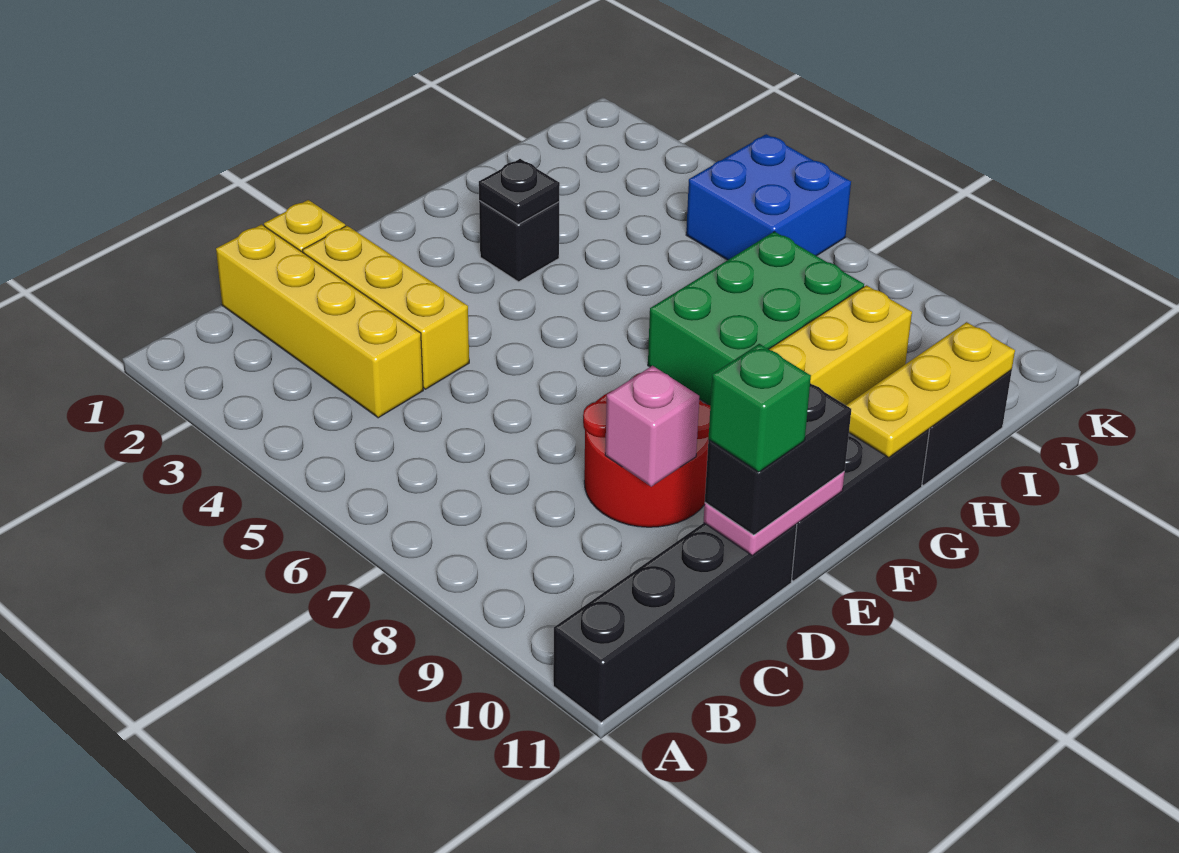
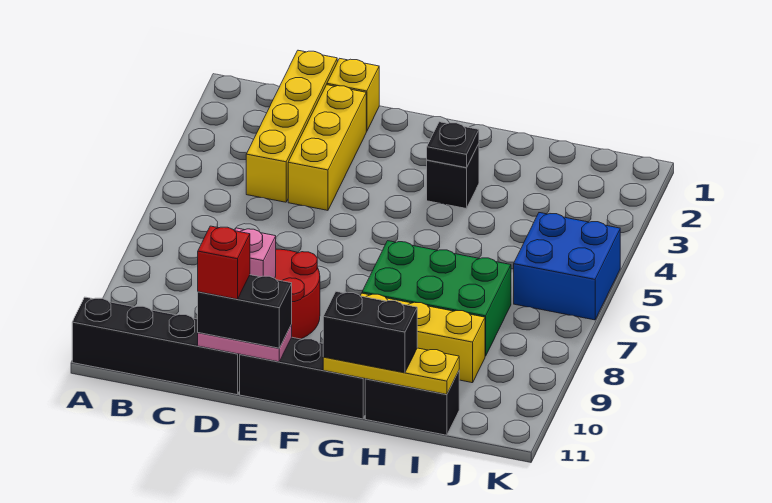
green brick D11 level 4 -> red brick D11 level 4
none -> black brick G11:H11 level 3

